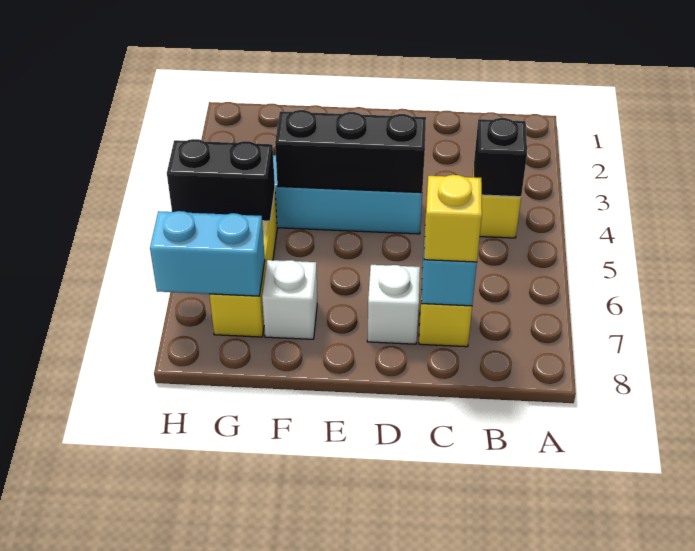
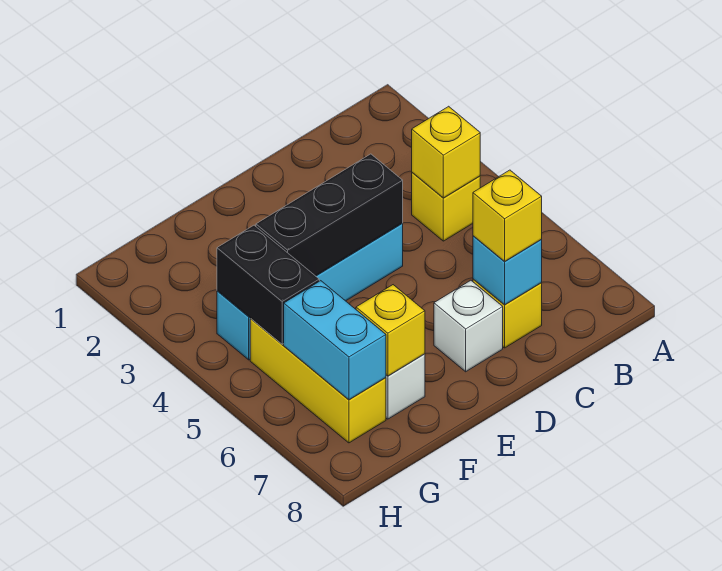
black brick B4 level 2 -> yellow brick B4 level 2
none -> yellow brick F7 level 2
black brick G5:H5 level 2 -> black brick G4:G5 level 2
cyan brick G7:H7 level 2 -> cyan brick G6:G7 level 2

